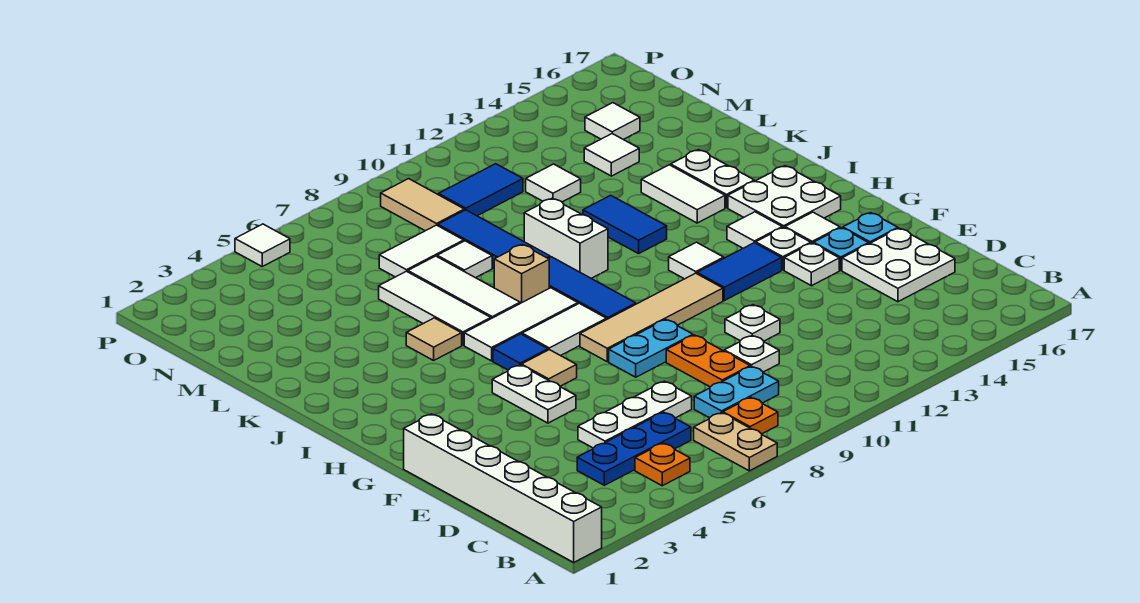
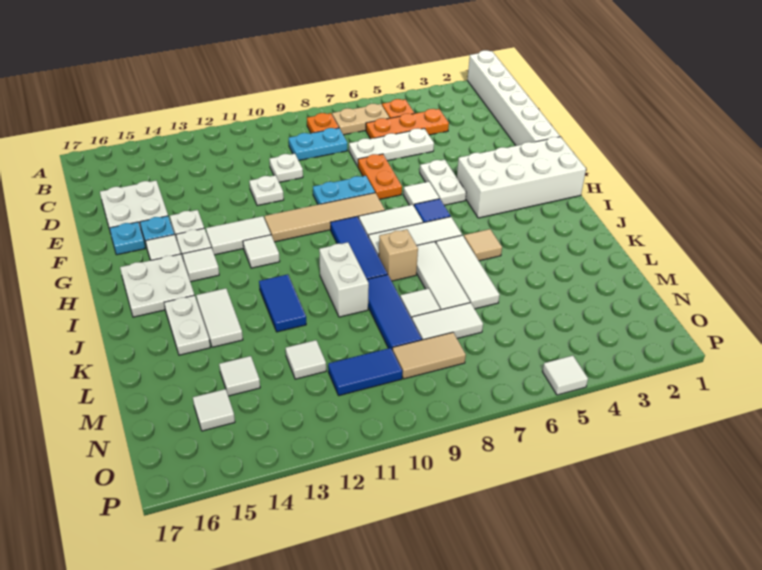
tan plate A7:B7 level 1 -> tan plate B6:B7 level 1
blue plate C4:C6 level 1 -> orange plate C4:C6 level 1
orange plate D9:E9 level 1 -> orange plate E7:F7 level 1
none -> white brick G1:H4 level 1
tan tile G6 level 1 -> white tile G6 level 1
blue tile G12:G13 level 1 -> white tile G12:G13 level 1
tan tile N9:O9 level 1 -> tan tile N8:N9 level 1

